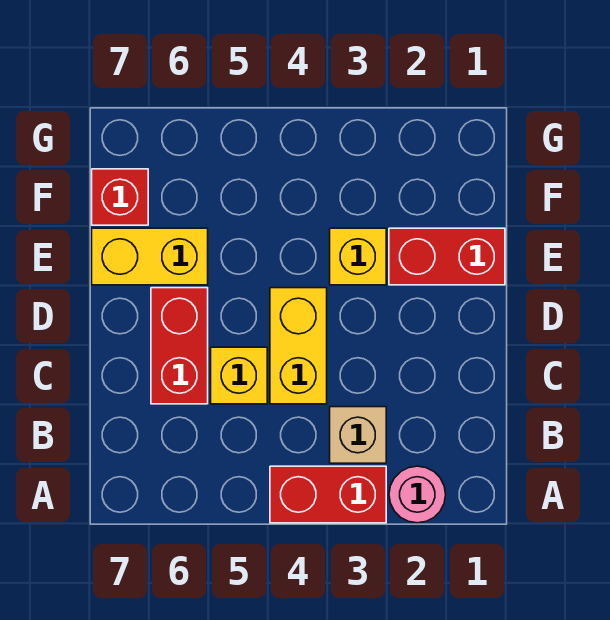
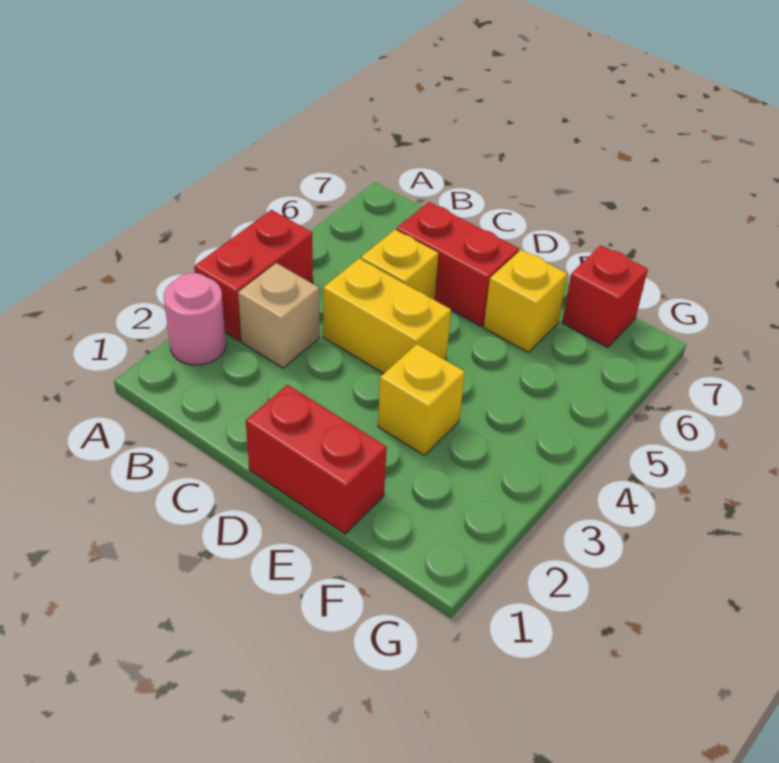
red brick E1:E2 level 1 -> red brick D1:E1 level 1
yellow brick E6:E7 level 1 -> yellow brick E6 level 1

